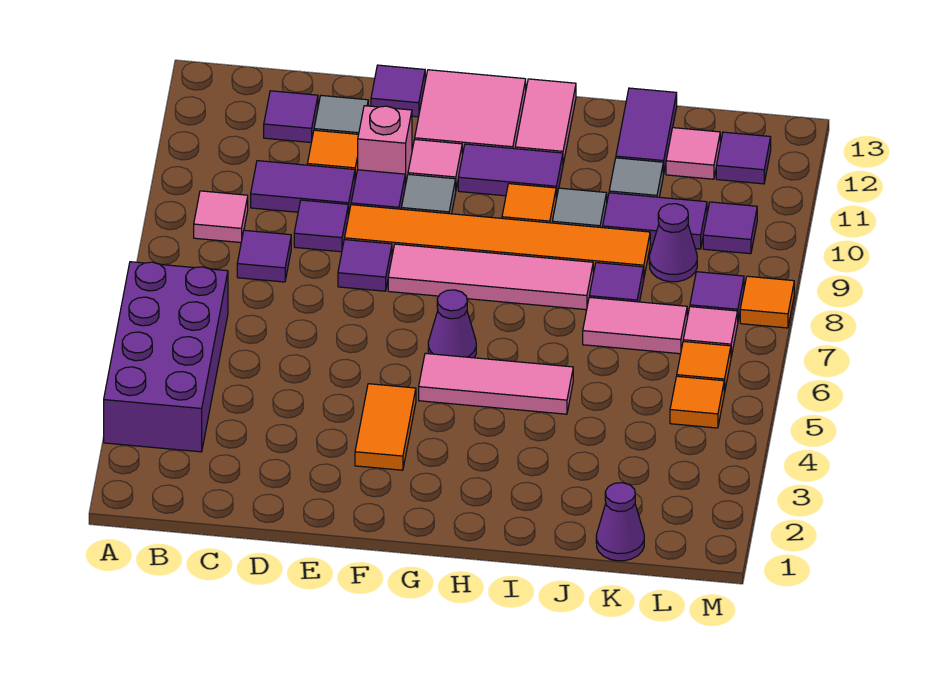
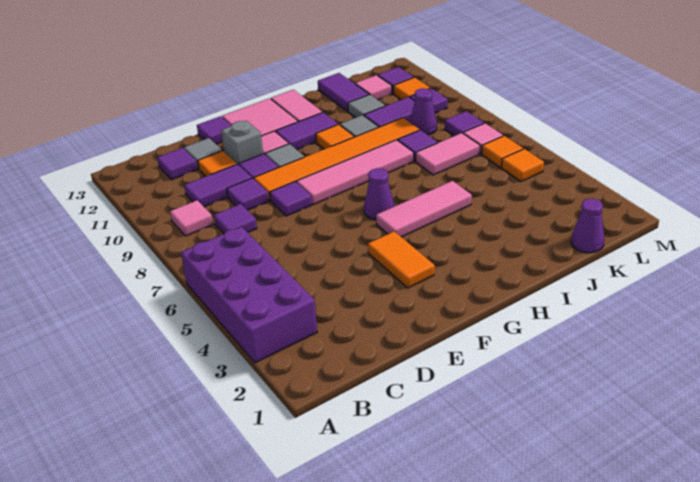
pink brick E11 level 1 -> grey brick E11 level 1
orange tile M8 level 1 -> orange tile L11 level 1

